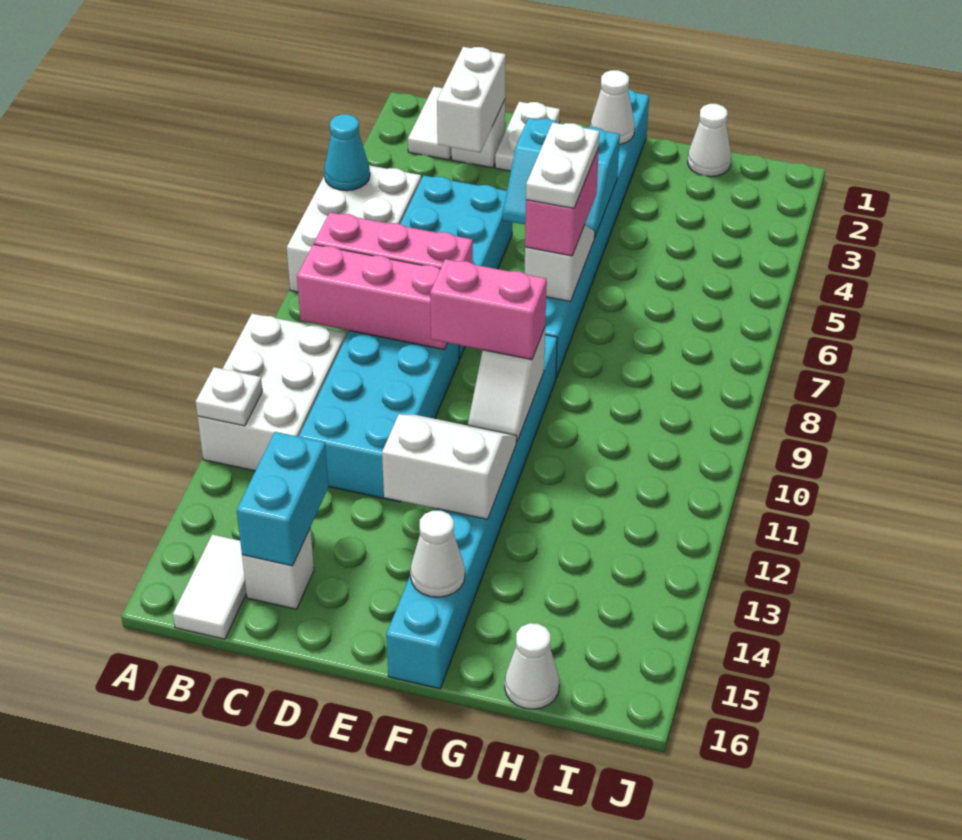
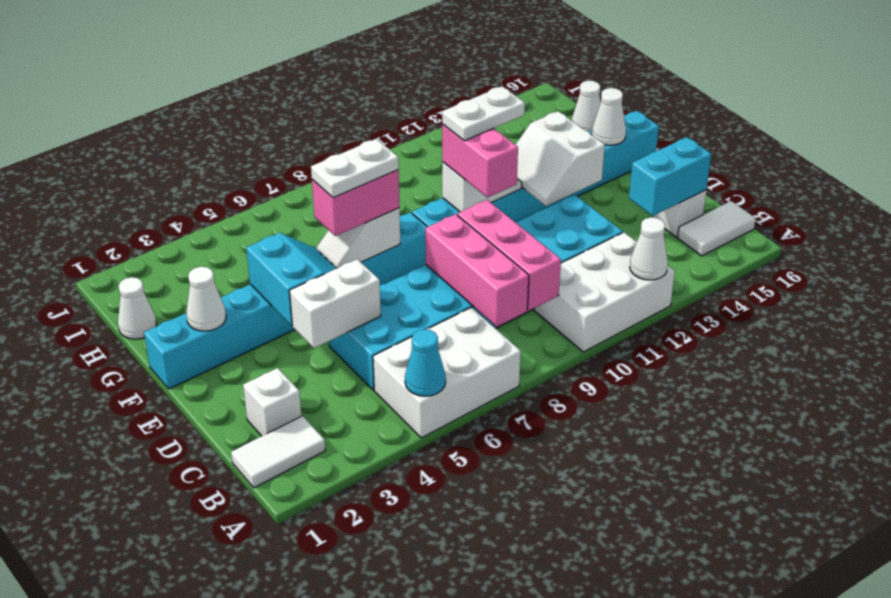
white plate A12 level 2 -> white cone A12 level 2
white brick C2:C3 level 2 -> white brick D4:D5 level 2
white plate D1:D2 level 1 -> white plate F10:F11 level 4

